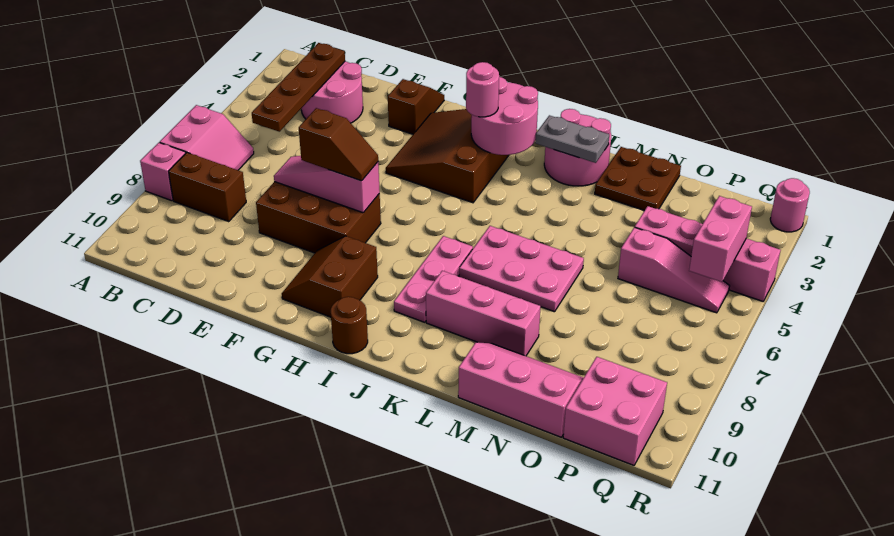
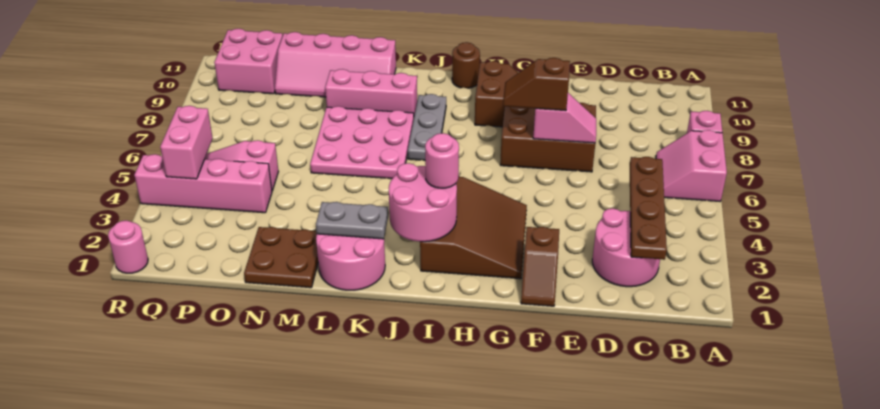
brown brick B8:C8 level 1 -> none
pink slope E7:G7 level 2 top G -> pink slope E7:F7 level 2 top F
pink plate J7:J9 level 1 -> grey plate J7:J9 level 1
pink plate K6:M7 level 1 -> pink plate K6:M8 level 1
pink slope M10:O11 level 1 top 11 -> pink slope L10:O11 level 1 top 11

